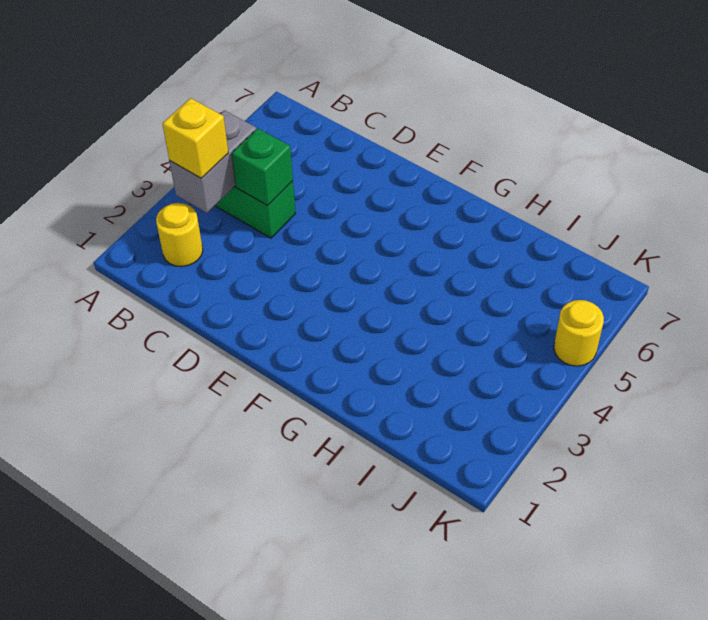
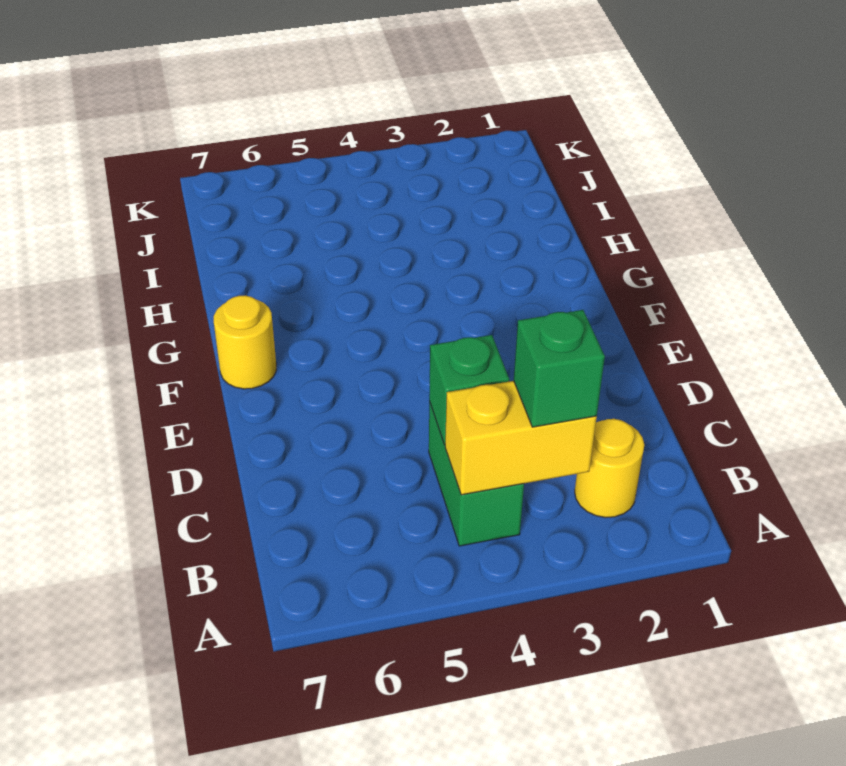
grey brick B3:B4 level 2 -> yellow brick B3:B4 level 2
yellow brick B3 level 3 -> green brick B3 level 3
yellow round brick K5 level 1 -> yellow round brick F7 level 1

